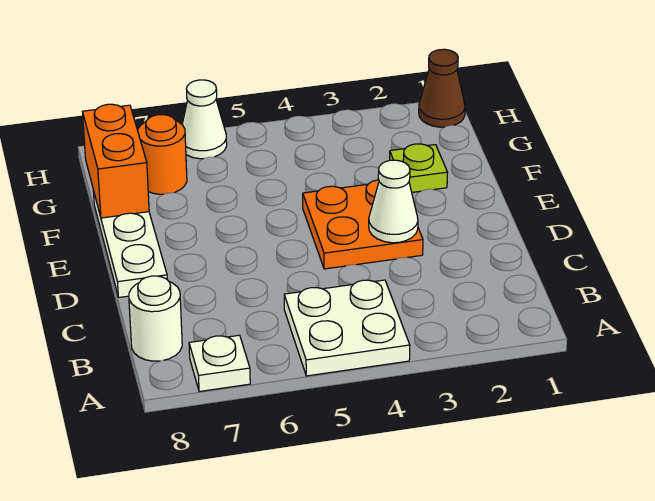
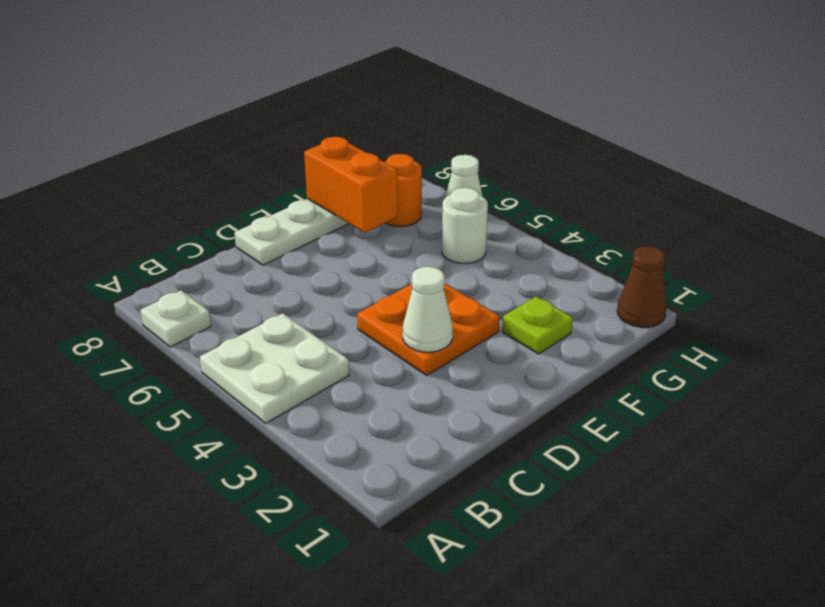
white round brick B8 level 1 -> white round brick G5 level 1
orange brick F8:G8 level 2 -> orange brick F7:F8 level 2

